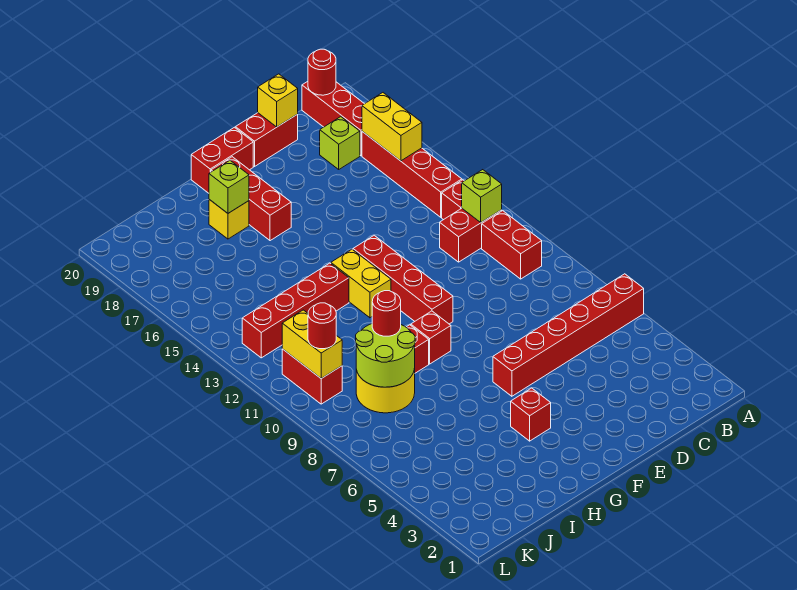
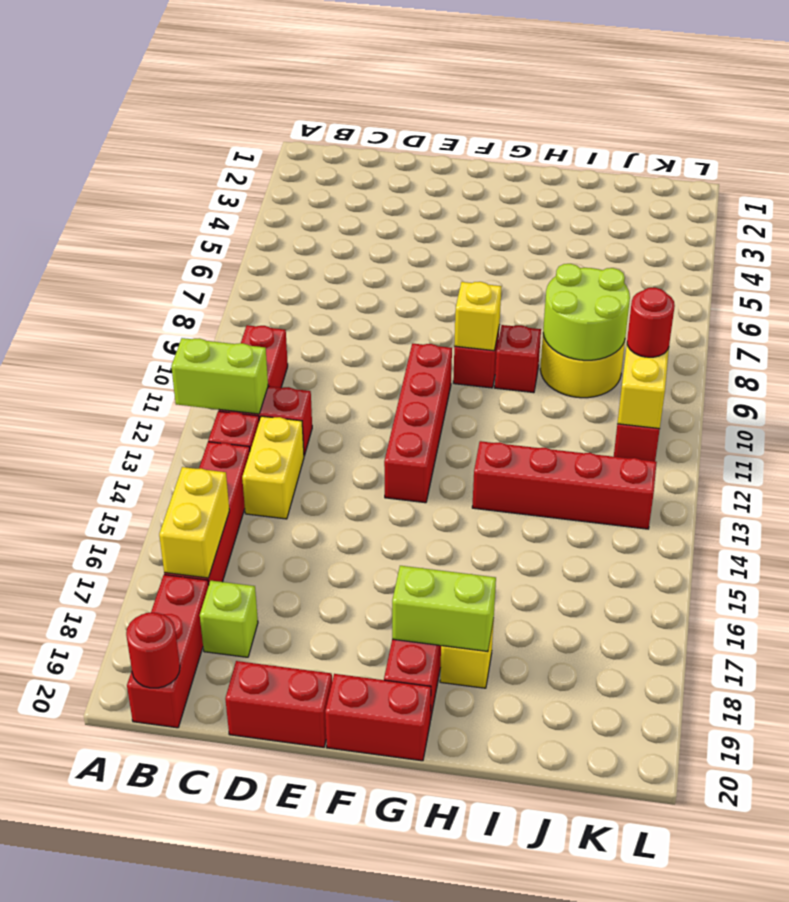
red brick A6:F6 level 1 -> none
lime brick B12 level 2 -> lime brick A12:B12 level 2
yellow brick D20 level 2 -> yellow brick G9 level 2
red brick G4 level 1 -> none
yellow brick G12:G13 level 1 -> yellow brick C13:C14 level 1
lime brick H18 level 2 -> lime brick G18:H18 level 2
red round brick I9 level 3 -> none

